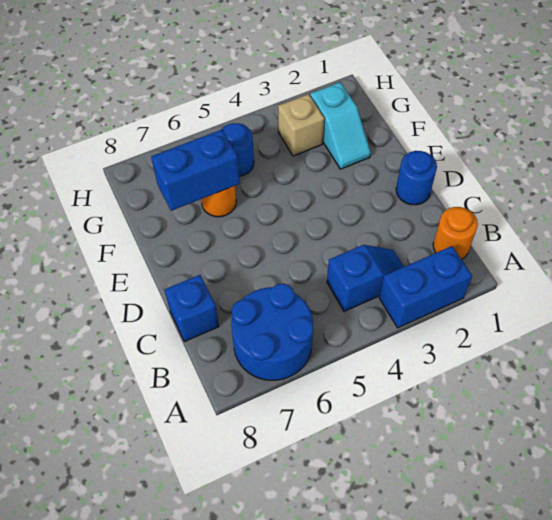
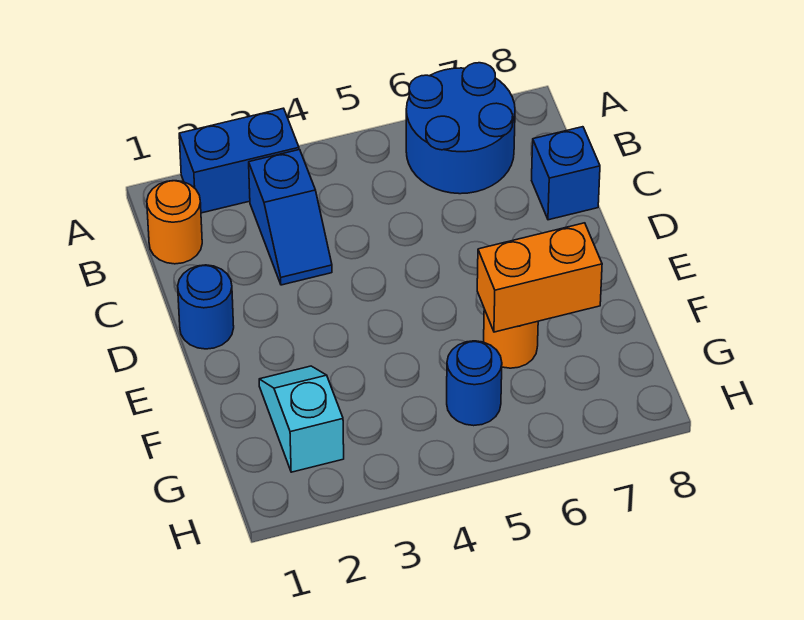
blue slope B3:B4 level 1 top 4 -> blue slope B3:C3 level 1 top B
blue brick F6:F7 level 2 -> orange brick F6:F7 level 2
tan brick G3 level 1 -> none

